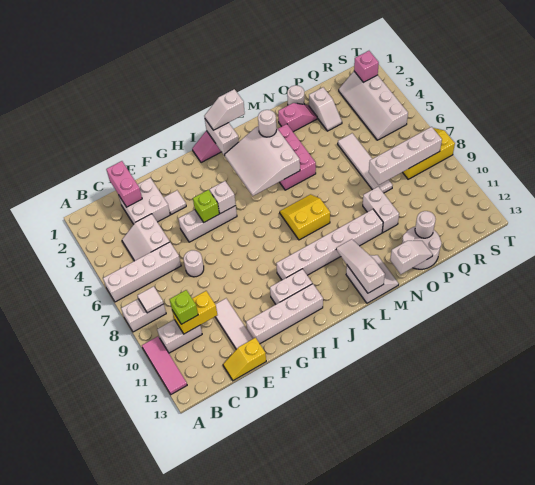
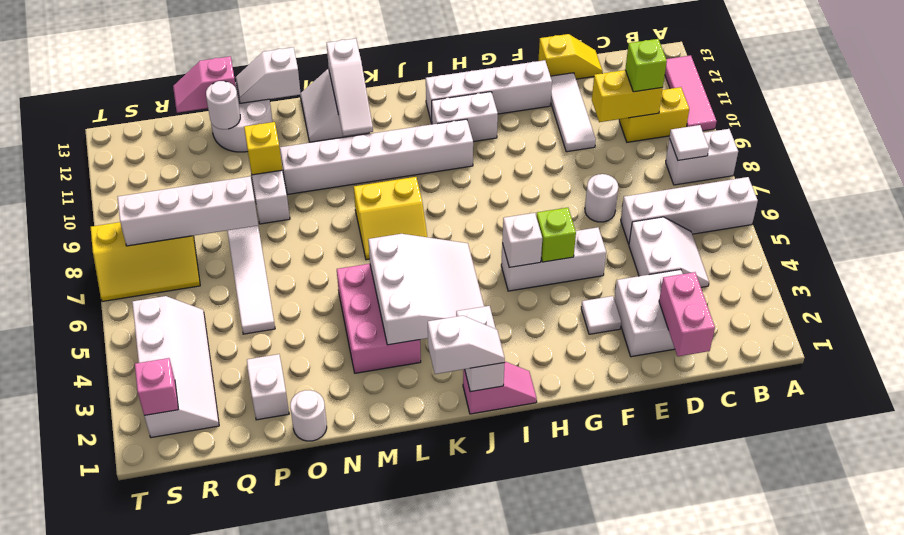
white brick B10:C10 level 1 -> yellow brick B10:C10 level 1
white round brick L3 level 3 -> none
pink slope N2:O2 level 1 top N -> pink slope P13:Q13 level 2 top P
none -> yellow brick O10 level 2

